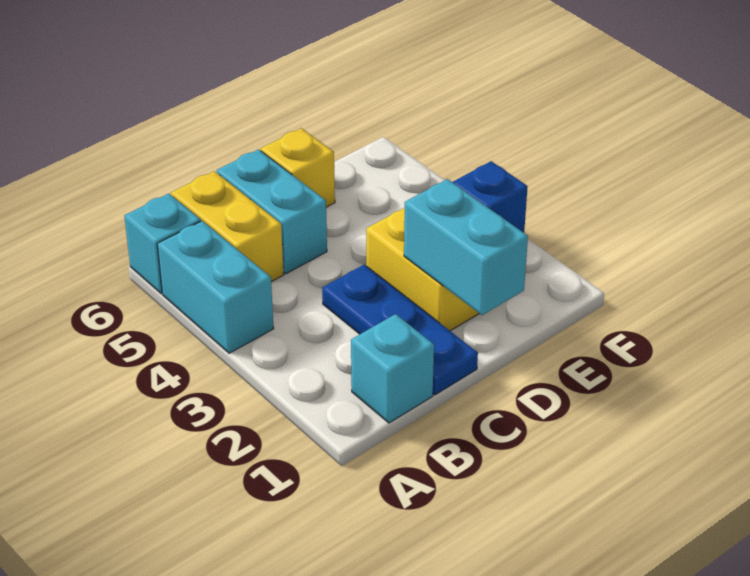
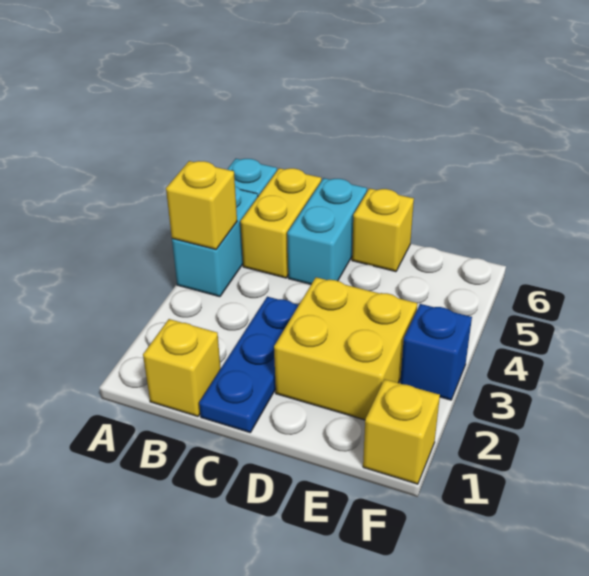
none -> yellow brick A4 level 2
cyan brick B1 level 1 -> yellow brick B1 level 1
cyan brick D1:D2 level 2 -> none
none -> yellow brick F1 level 1

